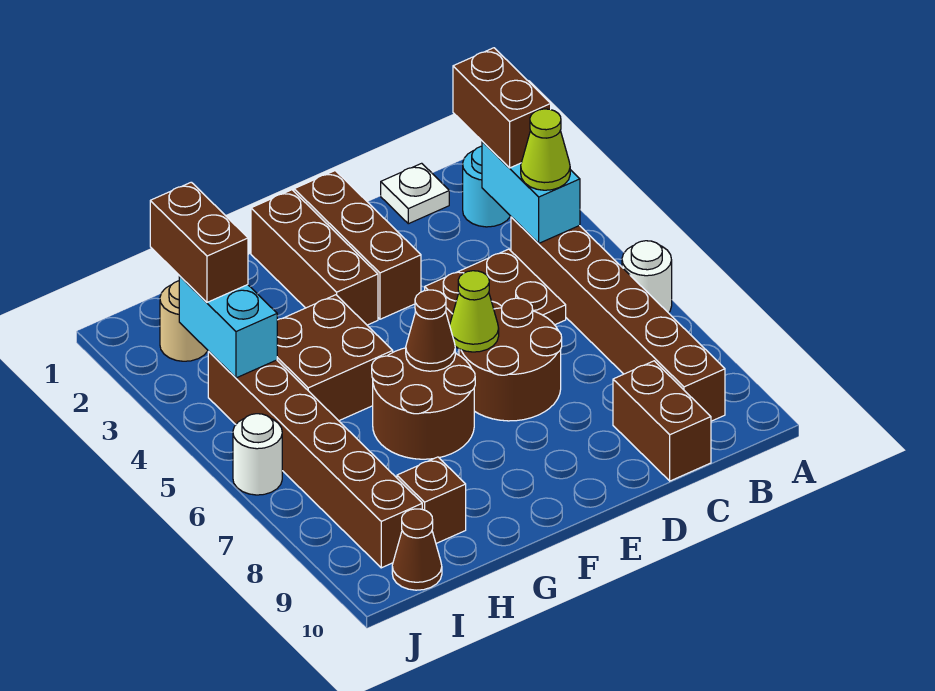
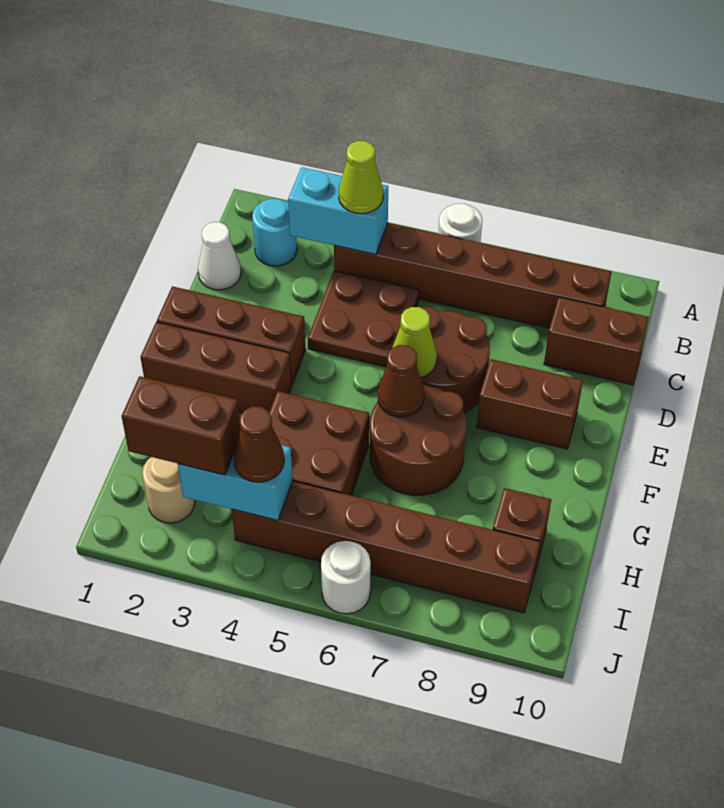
brown brick B2:B3 level 3 -> brown brick E8:E9 level 1
white plate C1 level 1 -> white cone C1 level 1
brown cone I10 level 1 -> brown cone I4 level 3

